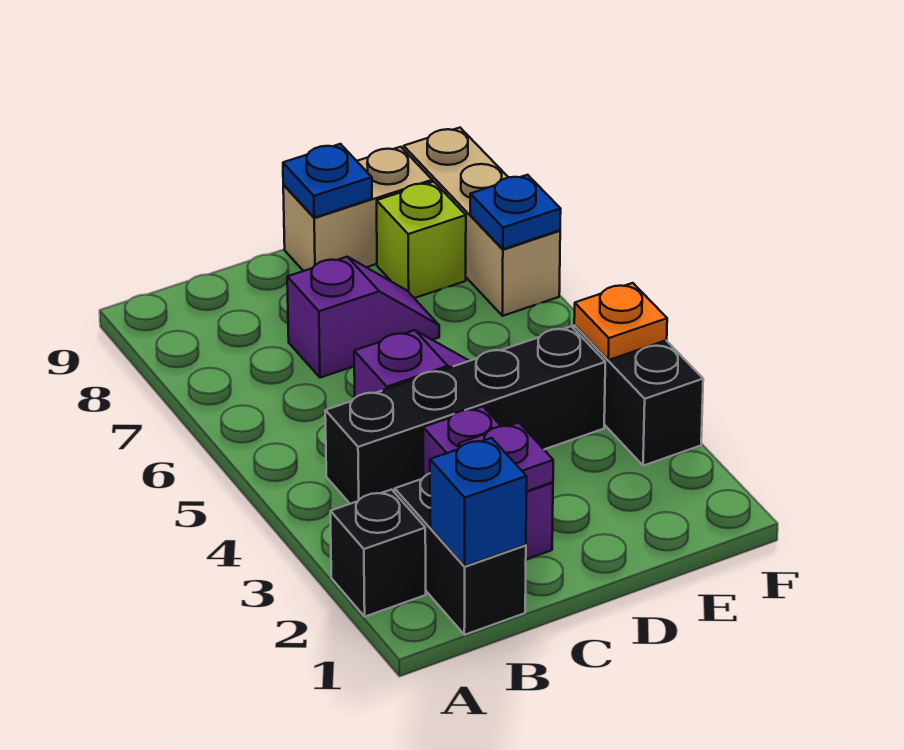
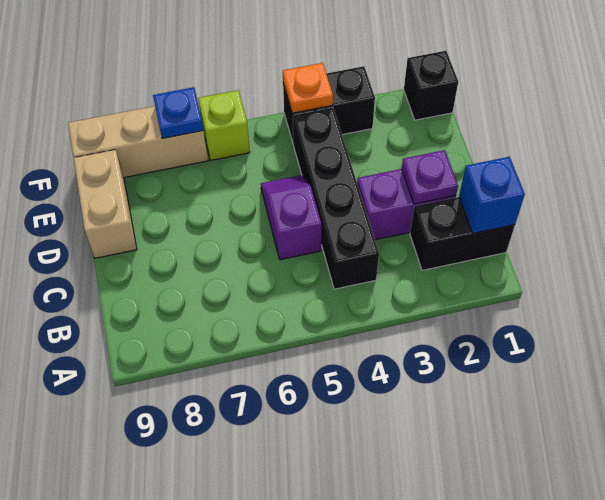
black brick A2 level 1 -> black brick F1 level 1
purple slope C7:D7 level 1 top C -> none
blue plate D9 level 2 -> none
lime brick E8 level 1 -> lime brick F6 level 1

